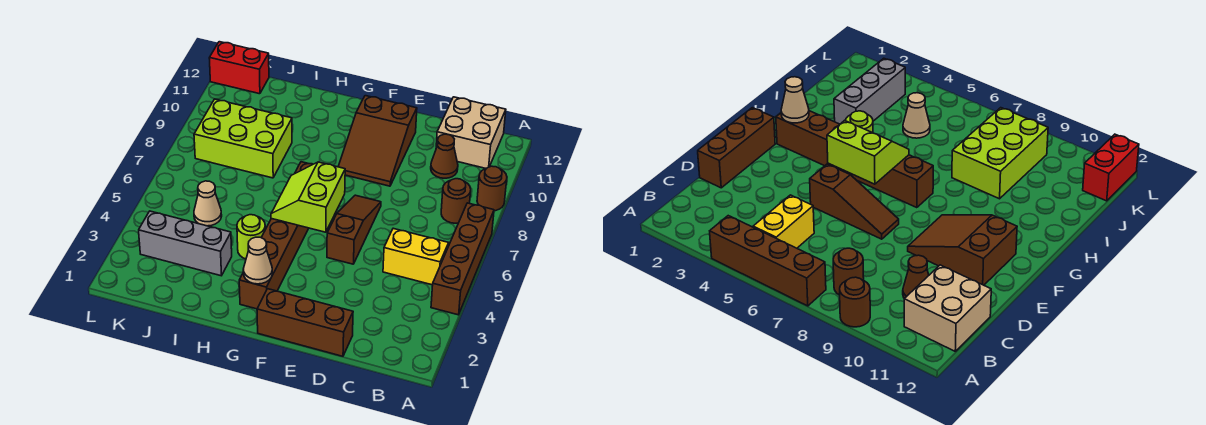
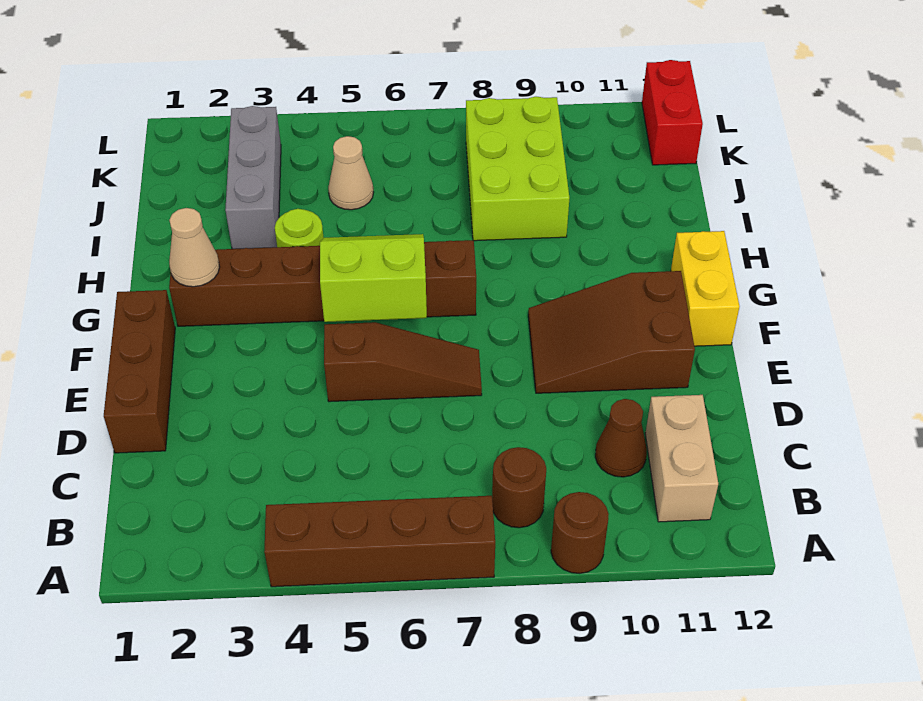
yellow brick B5:C5 level 1 -> yellow brick F12:G12 level 1
tan brick B11:C12 level 1 -> tan brick B11:C11 level 1

